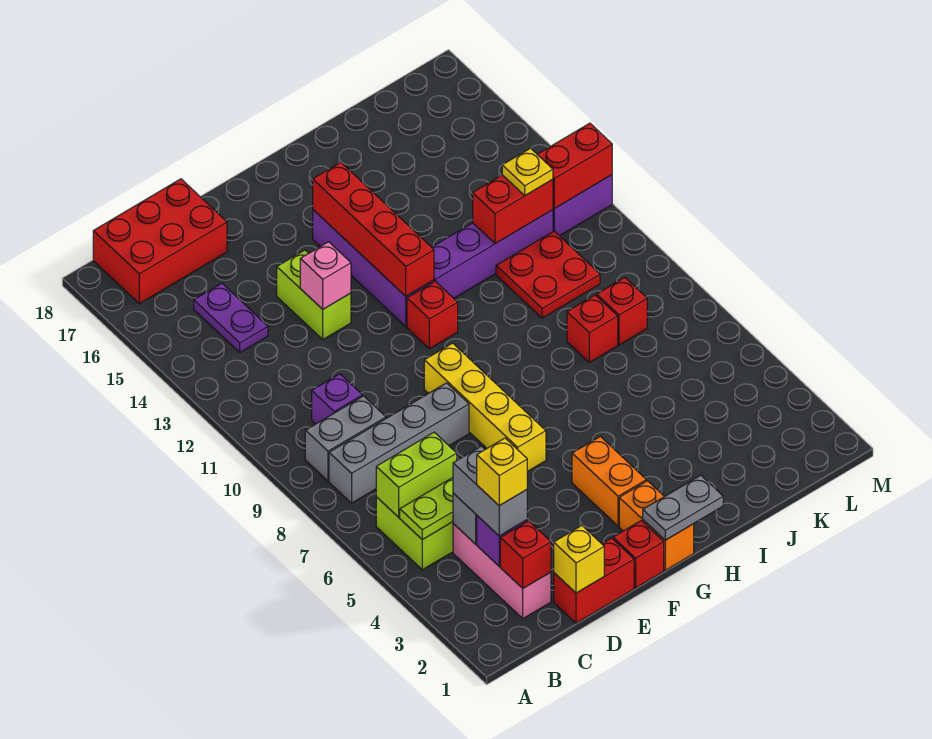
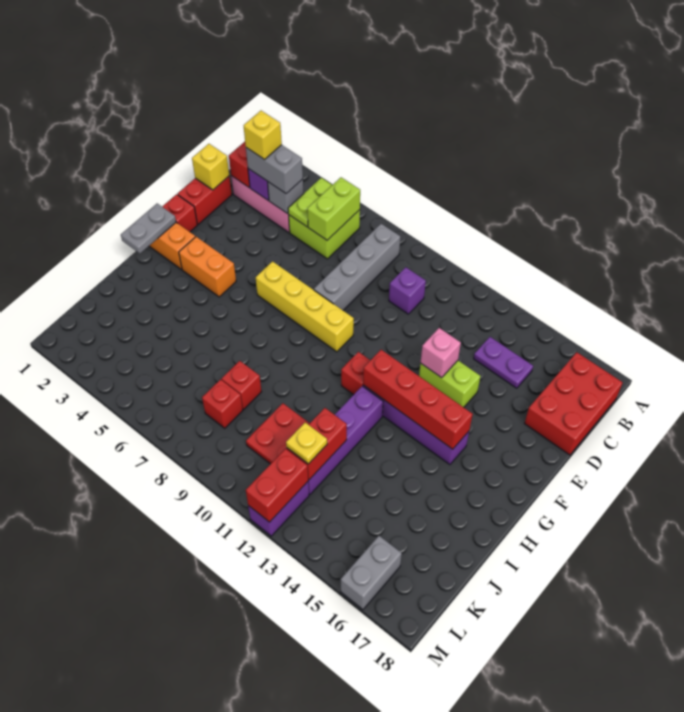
grey brick B9:C9 level 1 -> grey brick L16:M16 level 1

